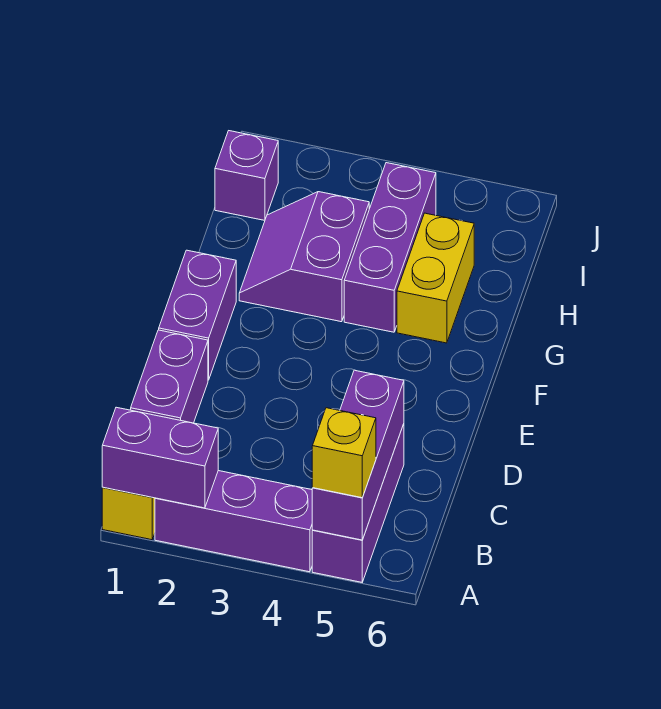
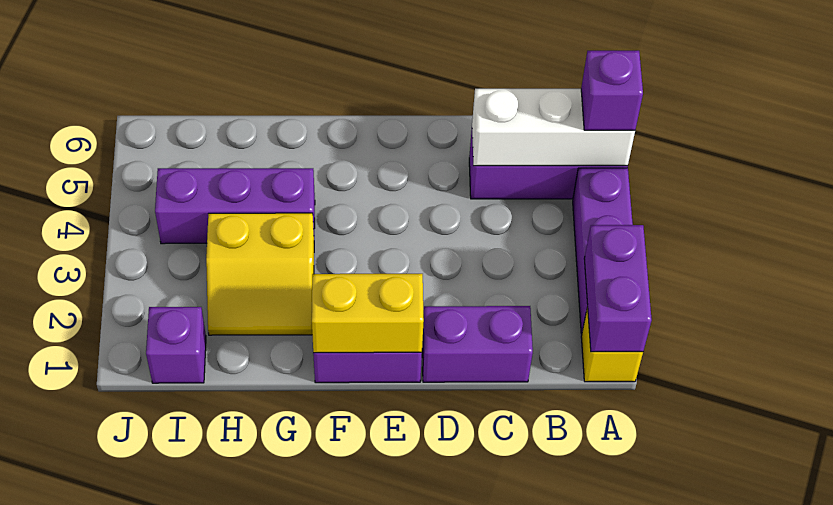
purple brick A5:C5 level 2 -> white brick A5:C5 level 2
yellow brick A5 level 3 -> purple brick A5 level 3
purple slope G2:H3 level 1 top 3 -> yellow slope G2:H3 level 1 top 3
yellow brick G5:H5 level 1 -> yellow brick E1:F1 level 2

